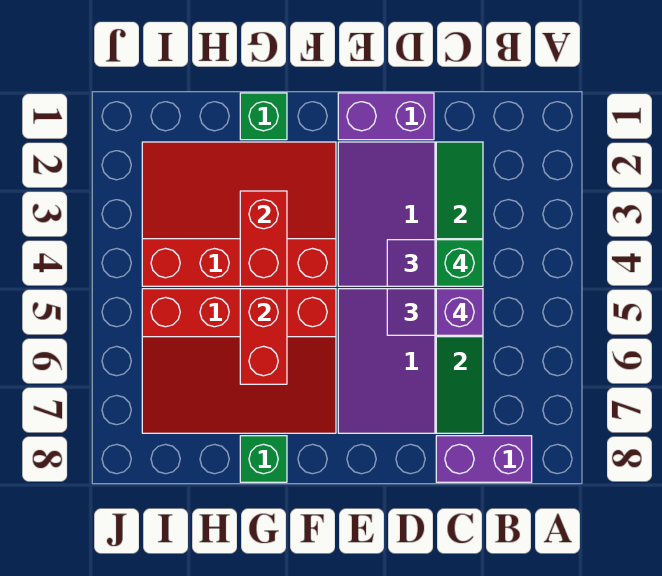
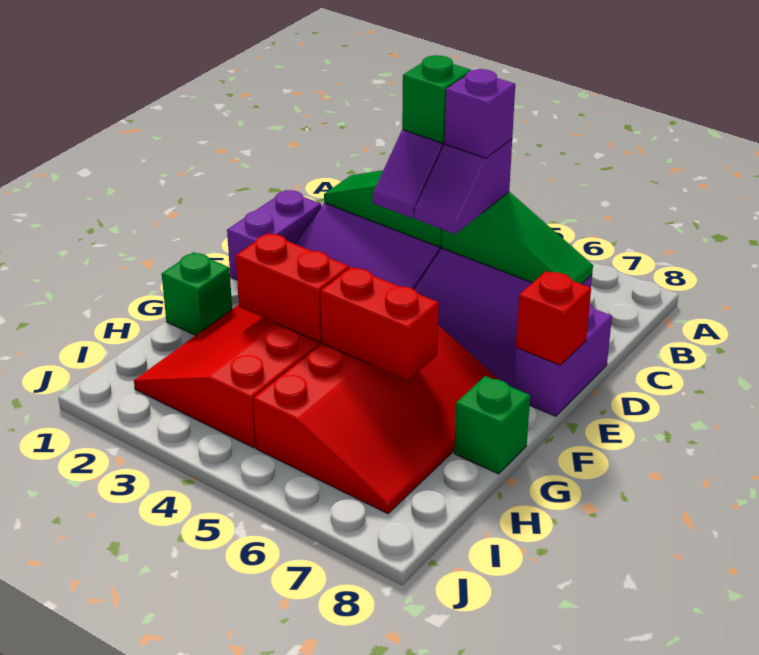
purple brick B8:C8 level 1 -> purple brick D8:E8 level 1
none -> red brick E8 level 2

